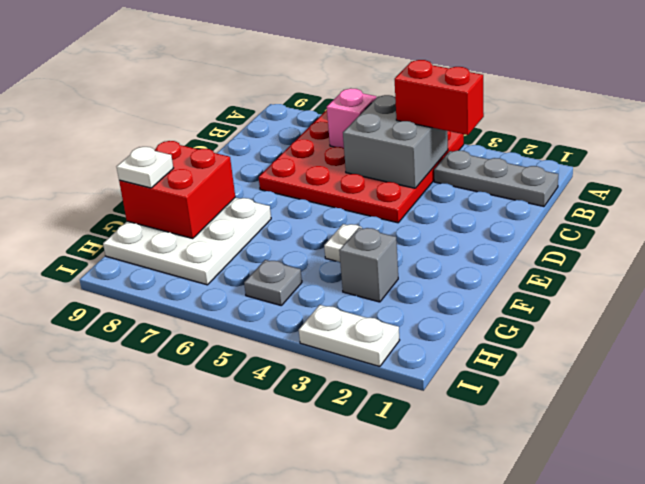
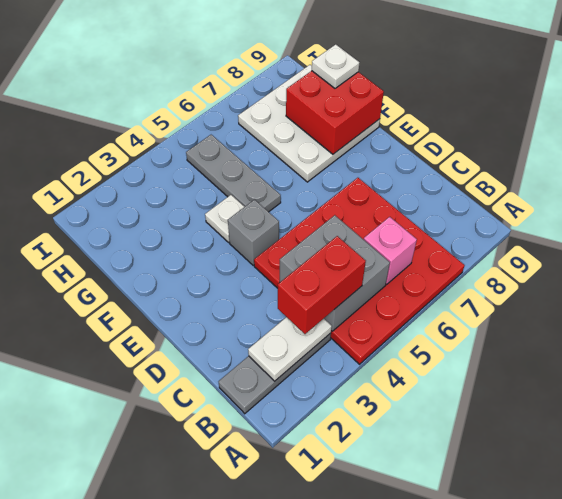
grey brick G3 level 1 -> grey brick E4 level 1
grey plate H5 level 1 -> grey plate F5:H5 level 1
white plate I2:I3 level 1 -> white plate B2:B3 level 2

